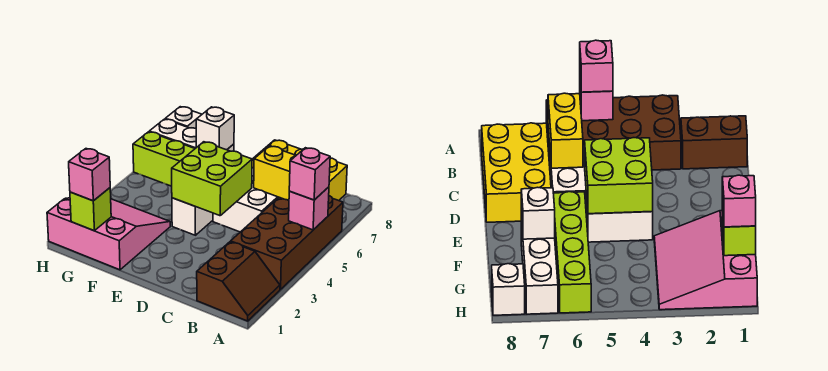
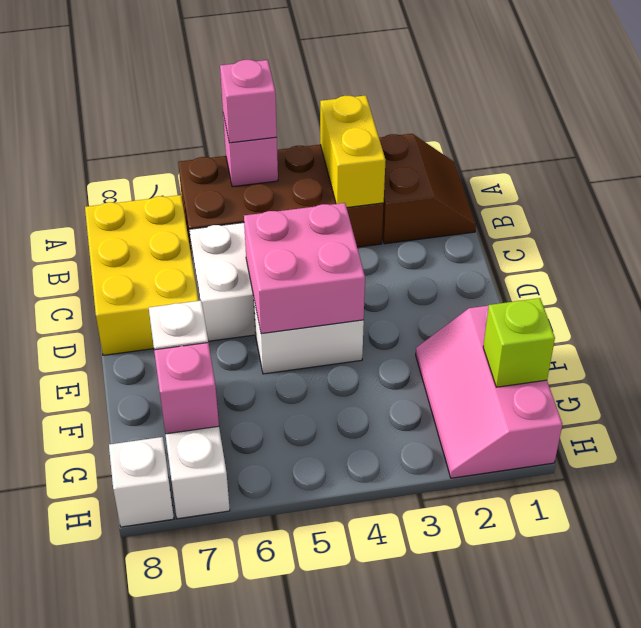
brown slope A1:B2 level 1 top B -> brown slope A1:B2 level 1 top 2
yellow brick B6:C6 level 2 -> yellow brick A3:B3 level 2
lime brick D4:E5 level 2 -> pink brick D4:E5 level 2
lime brick E6:H6 level 1 -> none
pink slope F1:H3 level 1 top 1 -> pink slope F1:H2 level 1 top 1
pink brick G1 level 3 -> pink brick G7 level 2

